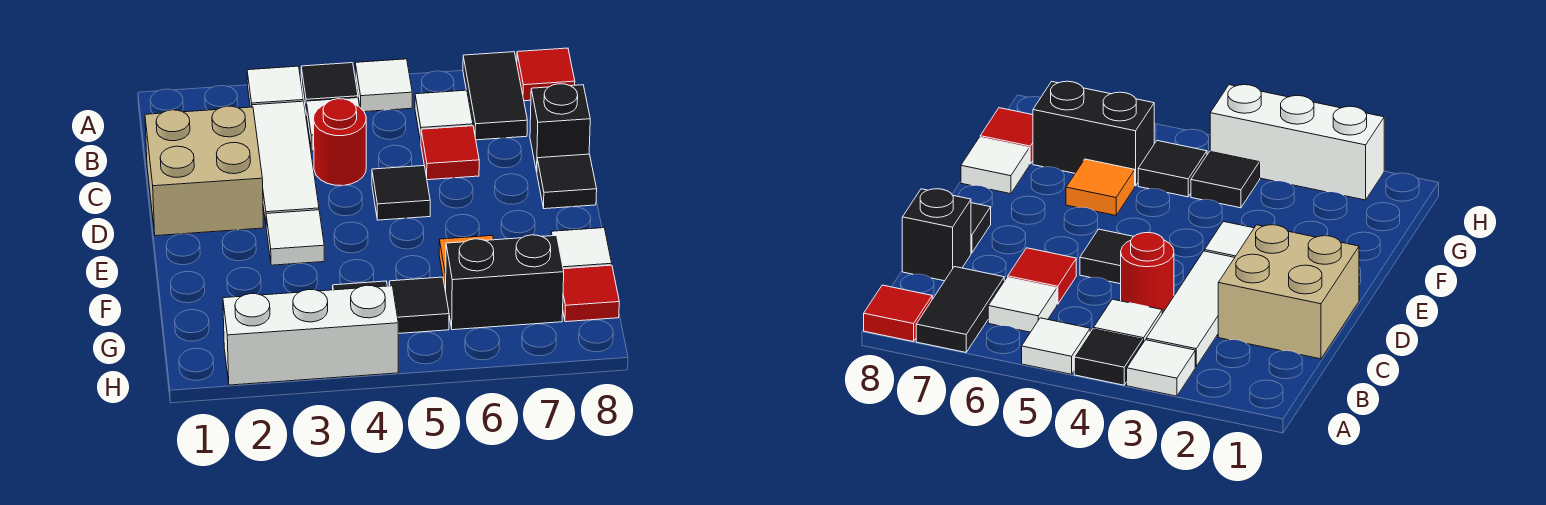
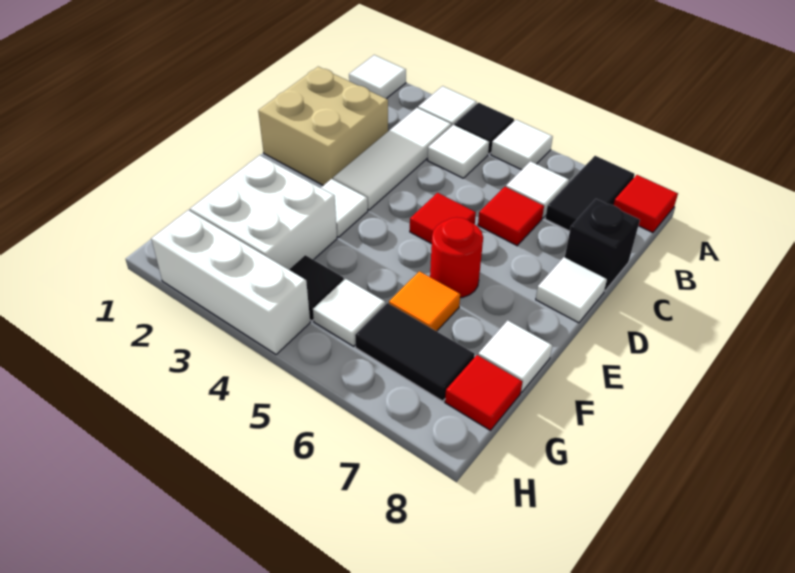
none -> white tile A1 level 1
red round brick C4 level 1 -> red round brick E6 level 1
black tile D5 level 1 -> red tile D5 level 1
black tile D8 level 1 -> white tile D8 level 1
none -> white brick F2:G3 level 1
black tile G5 level 1 -> white tile G5 level 1
black brick G6:G7 level 1 -> black tile G6:G7 level 1

